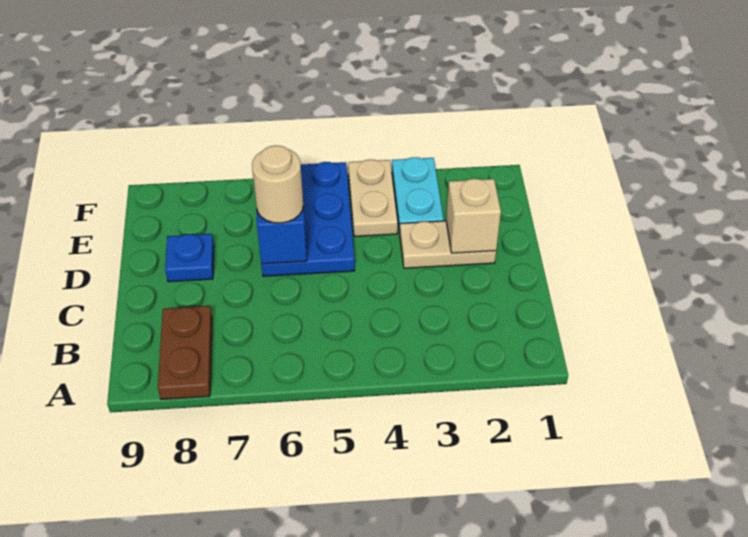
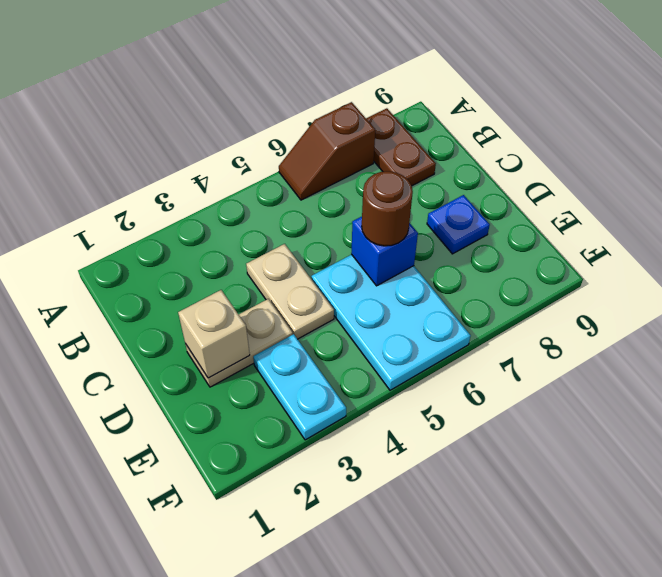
none -> brown slope A6:A7 level 1 top 7
blue plate D5:F6 level 1 -> cyan plate D5:F6 level 1
tan round brick D6 level 3 -> brown round brick D6 level 3
tan plate E4:F4 level 1 -> tan plate C4:D4 level 1

